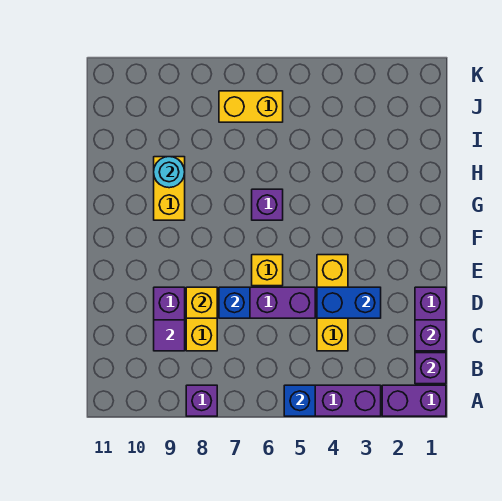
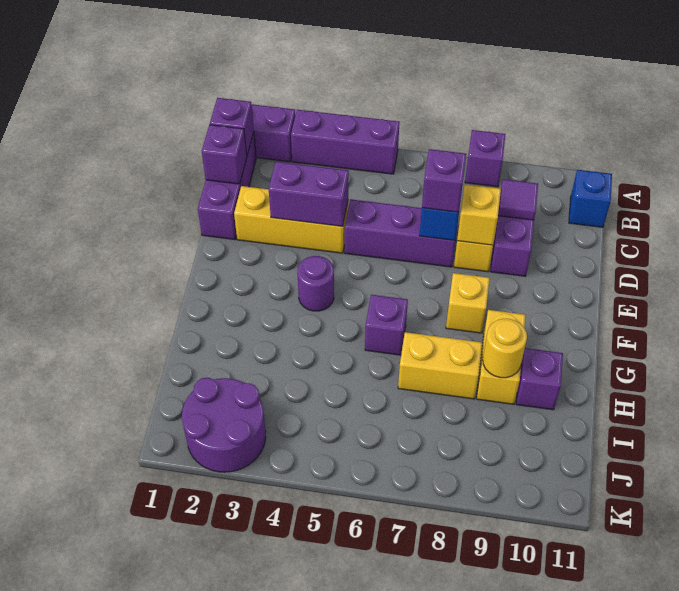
blue brick A5 level 2 -> blue brick B11 level 1
yellow brick C4:E4 level 1 -> yellow brick D2:D4 level 1
blue brick D3:D4 level 2 -> purple brick D3:D4 level 2
none -> purple brick D7 level 3
yellow brick E6 level 1 -> yellow brick F8 level 1
none -> purple round brick F4 level 1
cyan round brick H9 level 2 -> yellow round brick H9 level 2
none -> purple brick H10 level 1
none -> purple round brick J2:K3 level 1
yellow brick J6:J7 level 1 -> yellow brick H7:H8 level 1

